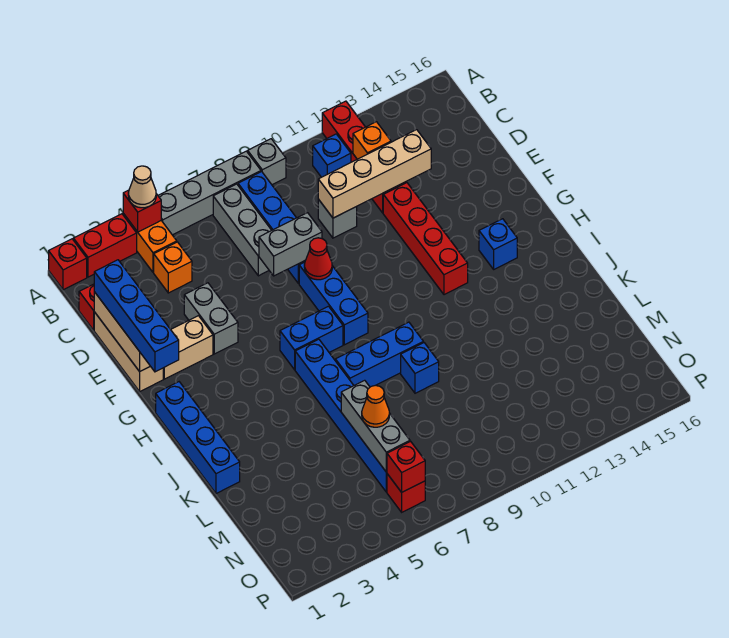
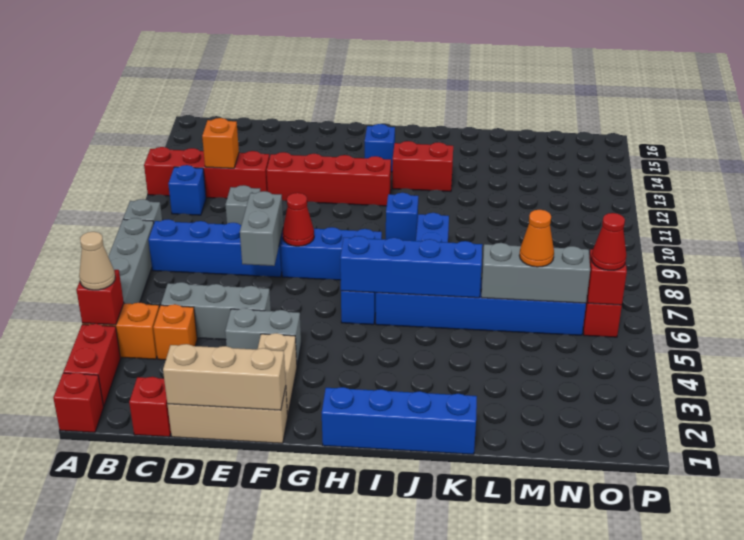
grey brick B7:D7 level 1 -> grey brick C5:E5 level 1
blue brick D1:G1 level 3 -> blue brick H6:K6 level 2
tan brick D10:D13 level 2 -> none
none -> red brick I13:J13 level 1
blue brick K9 level 1 -> blue brick I10 level 1
none -> red cone O6 level 3

